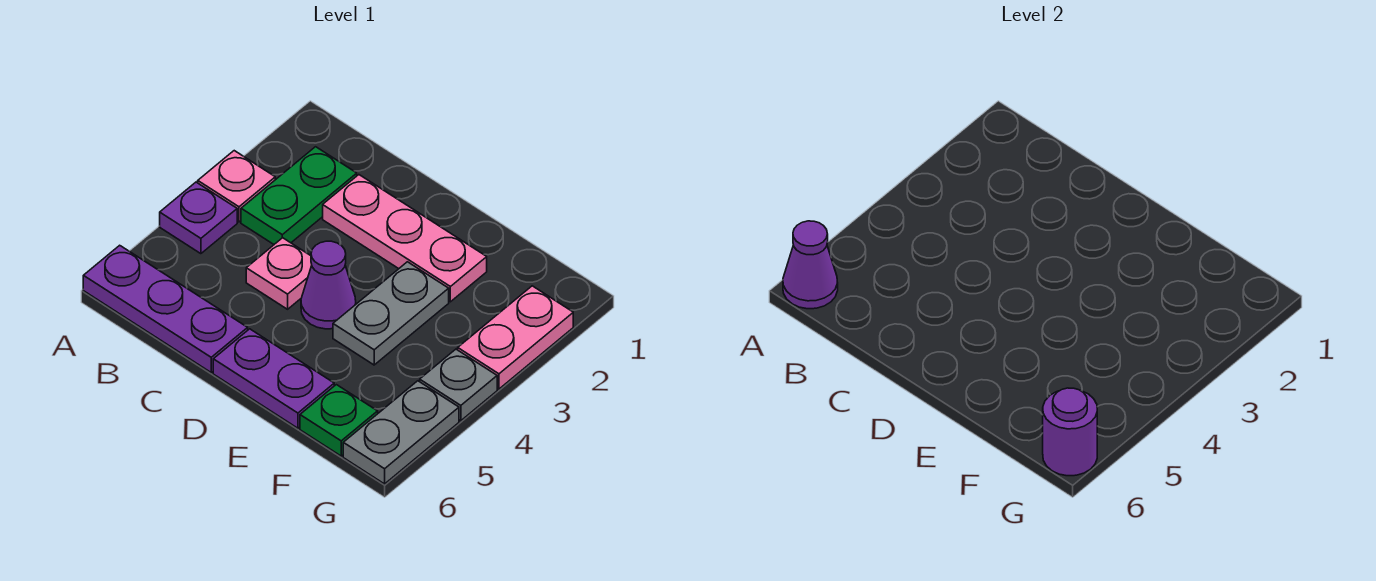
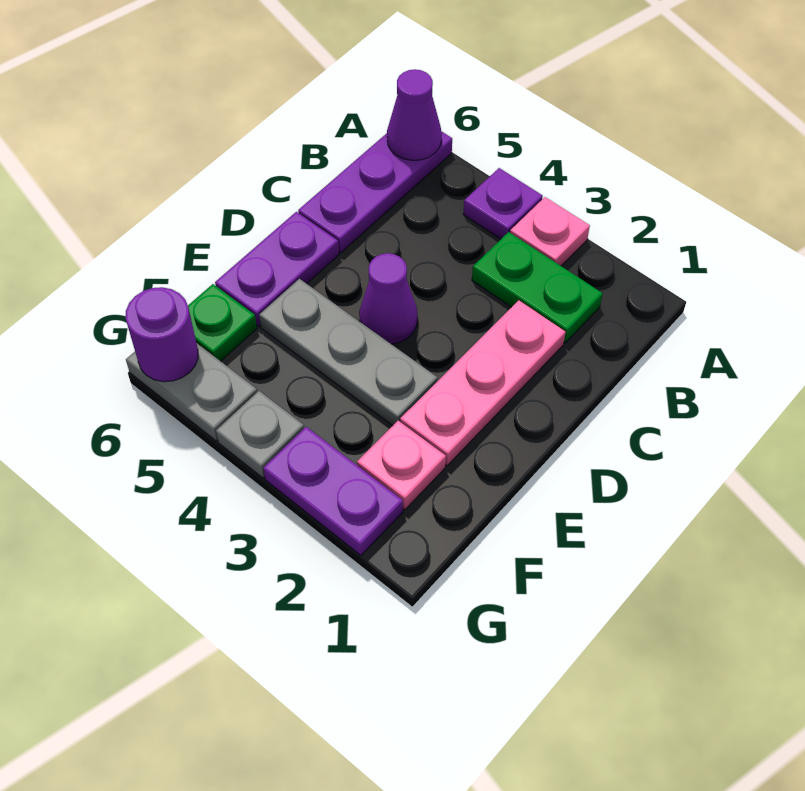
pink plate C4 level 1 -> pink plate F2 level 1
grey plate E3:E4 level 1 -> grey plate E3:E5 level 1
pink plate G2:G3 level 1 -> purple plate G2:G3 level 1

